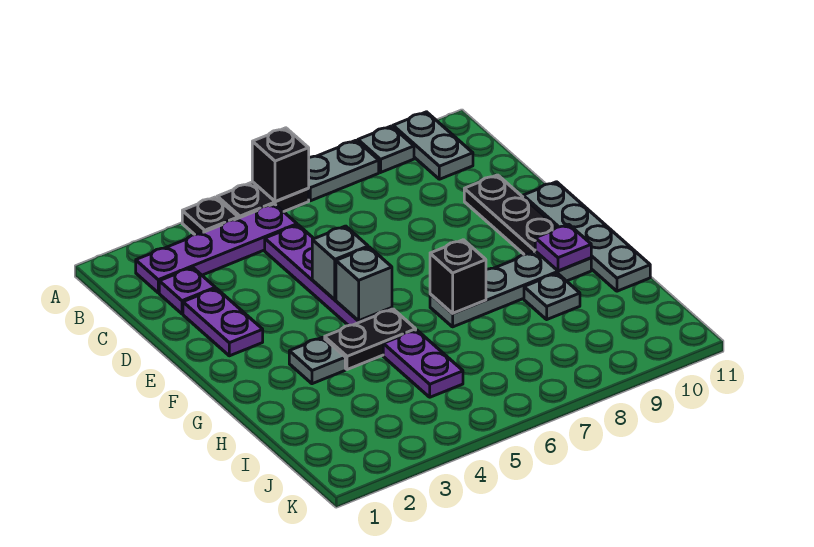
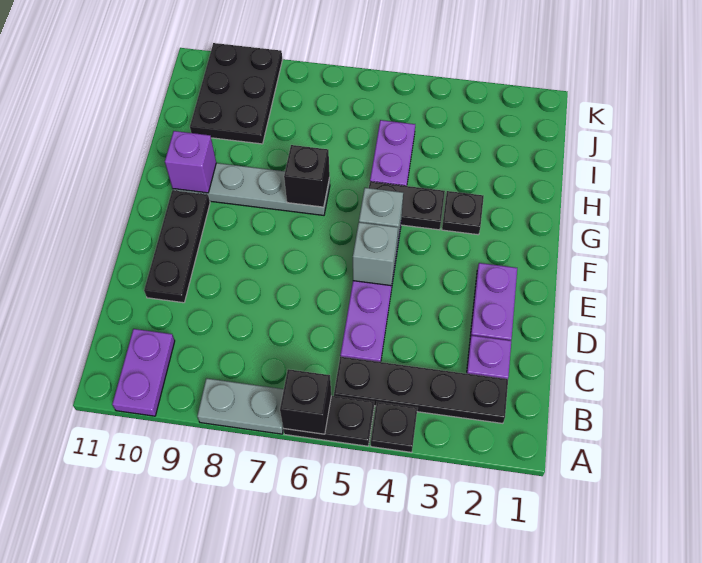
grey plate A9 level 1 -> none
grey plate A10:B10 level 1 -> purple plate A10:B10 level 1
purple plate B2:B5 level 1 -> black plate B2:B5 level 1
grey plate E11:H11 level 1 -> none
grey plate G3 level 1 -> black plate G3 level 1
purple plate G10 level 2 -> purple brick G10 level 2
grey plate H9 level 1 -> none
none -> black plate I9:K10 level 1

